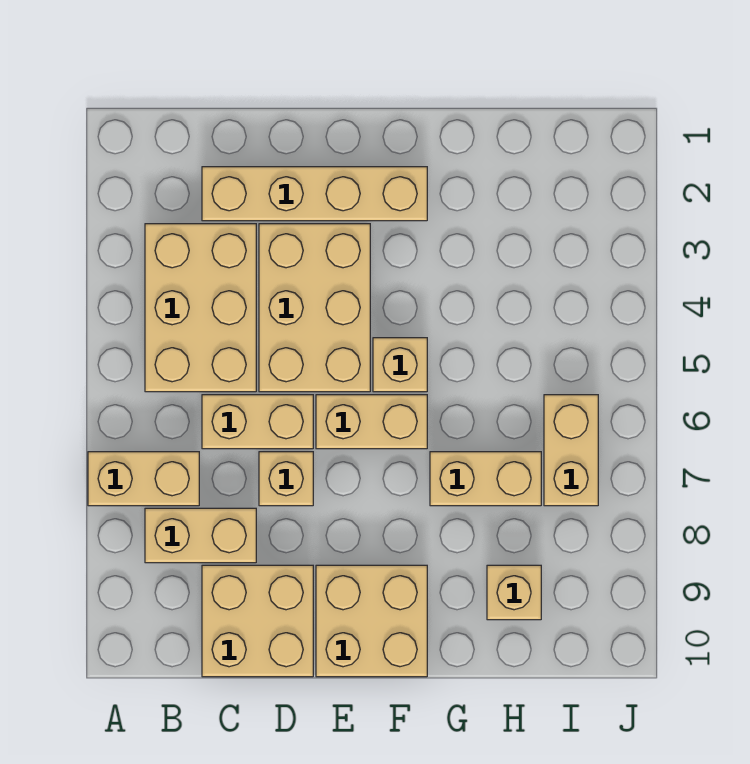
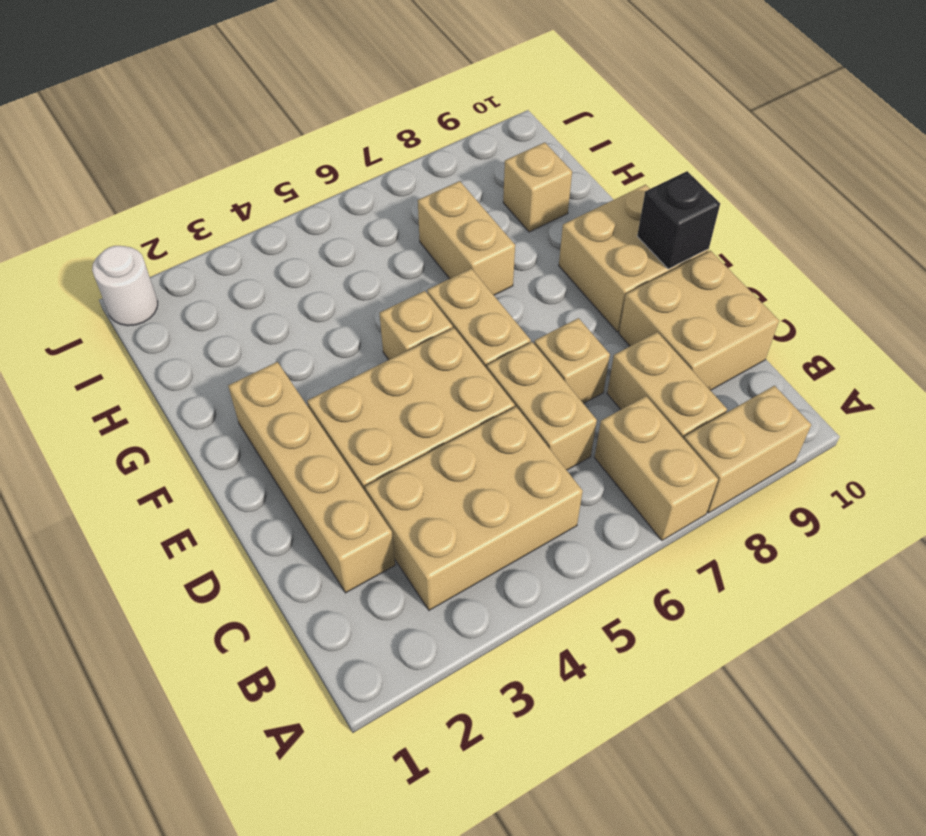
none -> black brick E10 level 2
tan brick I6:I7 level 1 -> tan brick A8:A9 level 1
none -> white round brick J1 level 1

